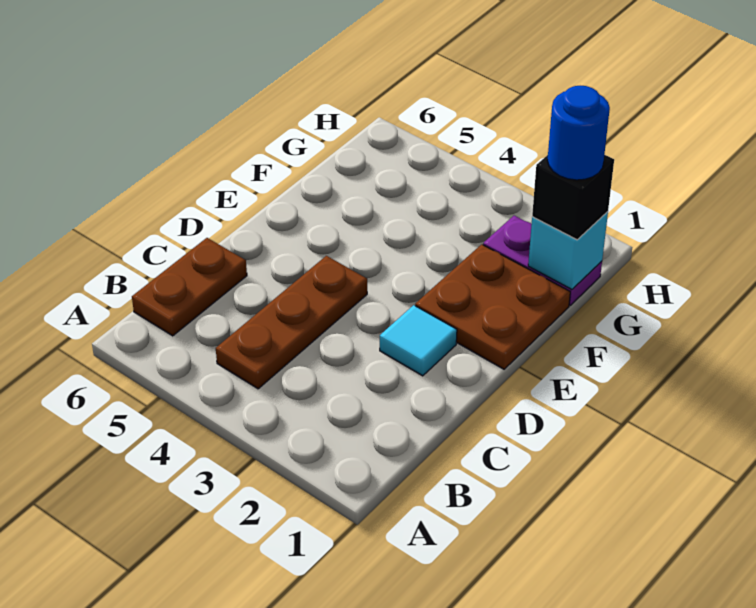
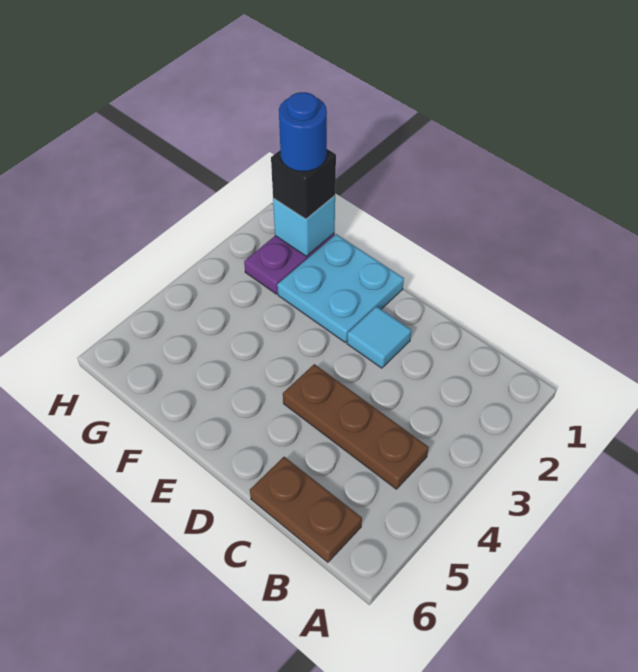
brown plate E1:F2 level 1 -> cyan plate E1:F2 level 1

